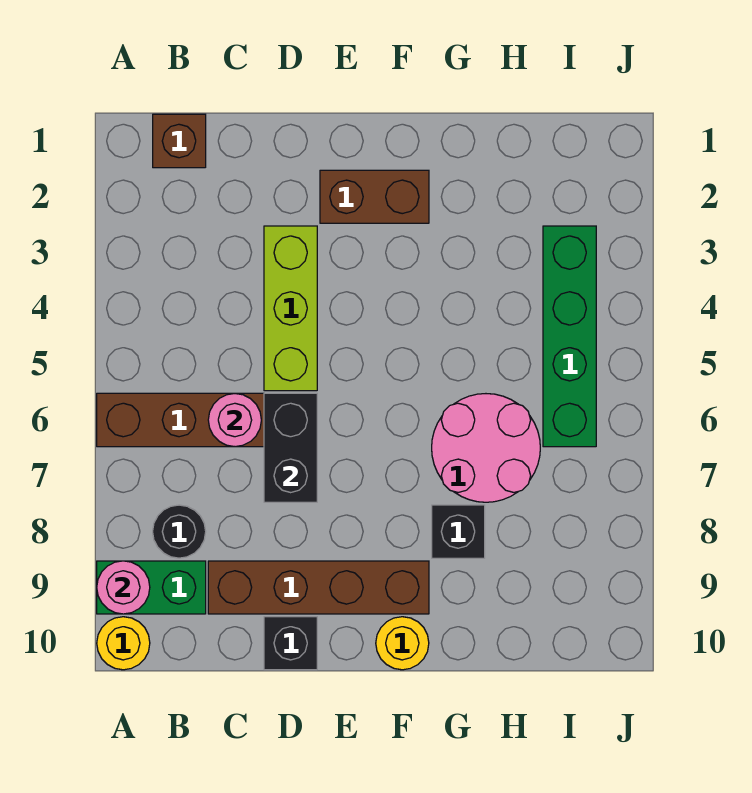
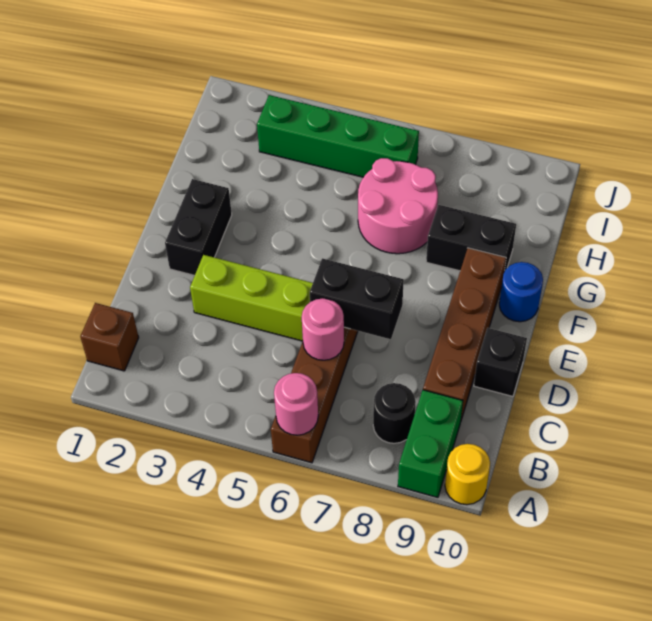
pink round brick A9 level 2 -> pink round brick A6 level 2
brown brick E2:F2 level 1 -> black brick E2:F2 level 1
yellow round brick F10 level 1 -> blue round brick F10 level 1
black brick G8 level 1 -> black brick G8:G9 level 1

